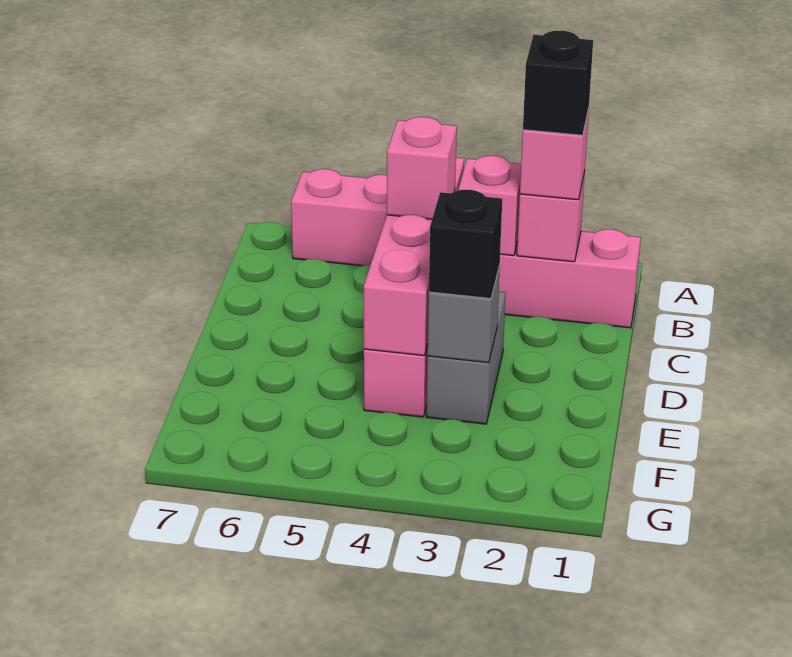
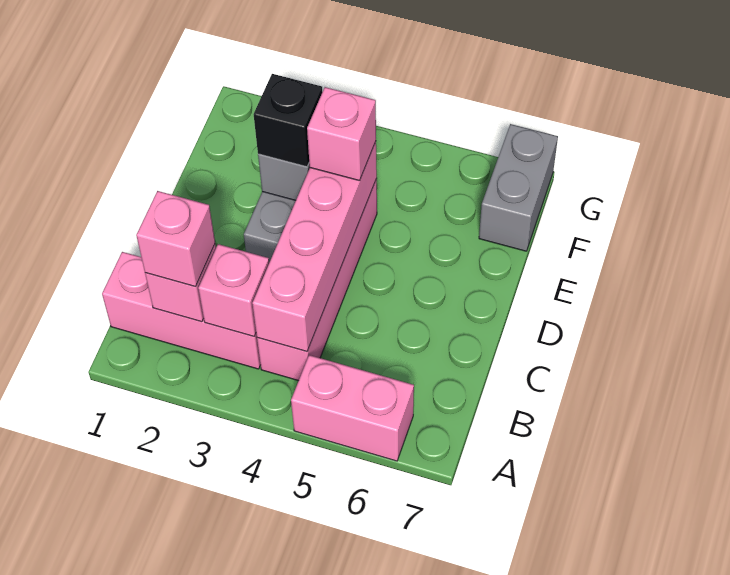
black brick B2 level 4 -> none
pink brick C4 level 3 -> pink brick E4 level 3
none -> grey brick F7:G7 level 1

